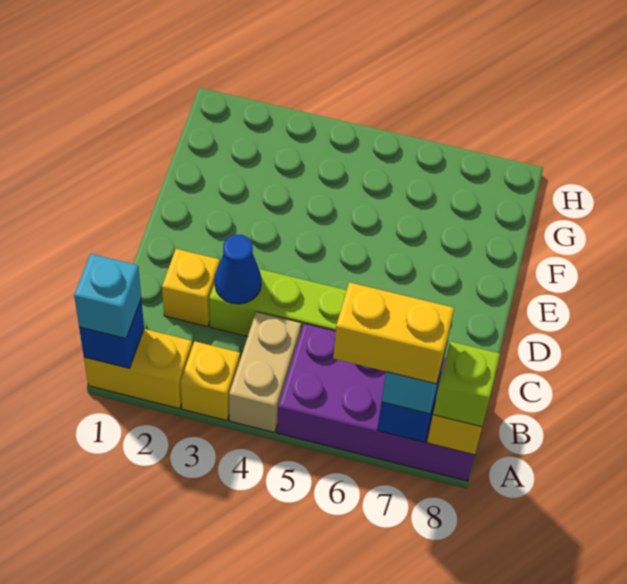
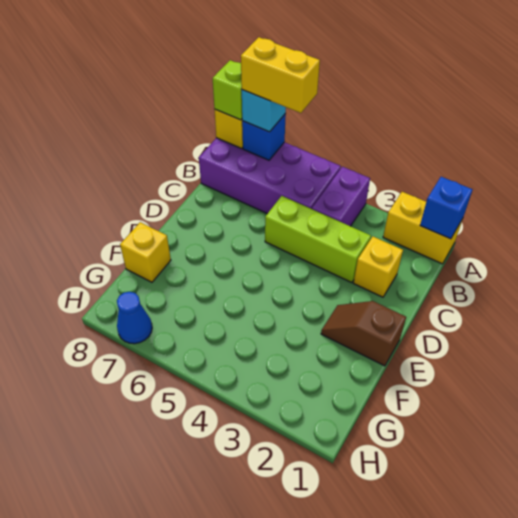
cyan brick A1 level 3 -> none
yellow brick A3 level 1 -> yellow brick F8 level 1
tan brick A4:B4 level 1 -> purple brick A4:B4 level 1
blue cone C3 level 2 -> blue cone H7 level 1
none -> brown slope E1:E2 level 1 top 1

